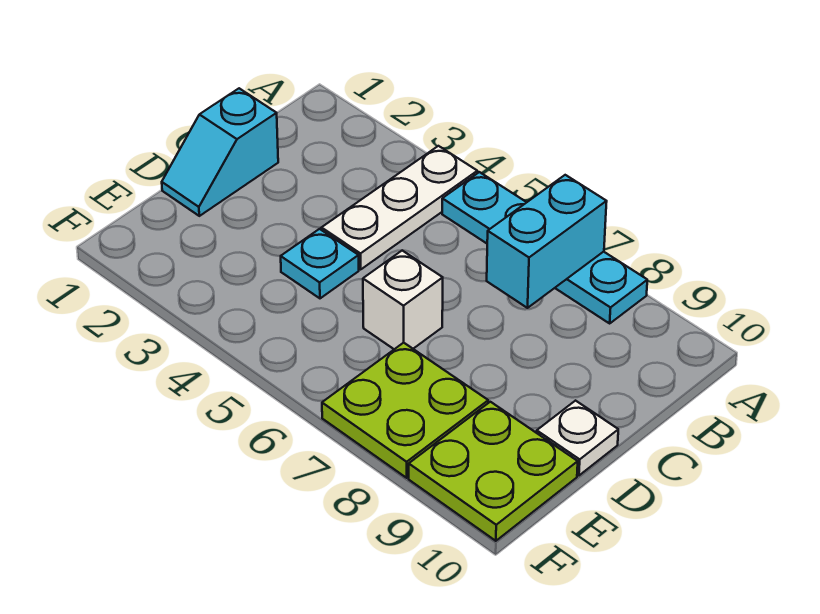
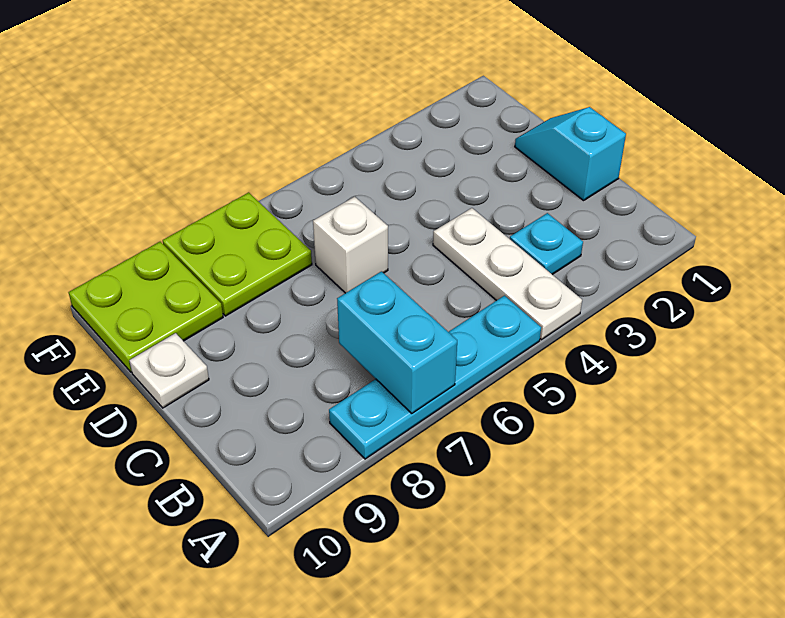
cyan plate D4 level 1 -> cyan plate B3 level 1

